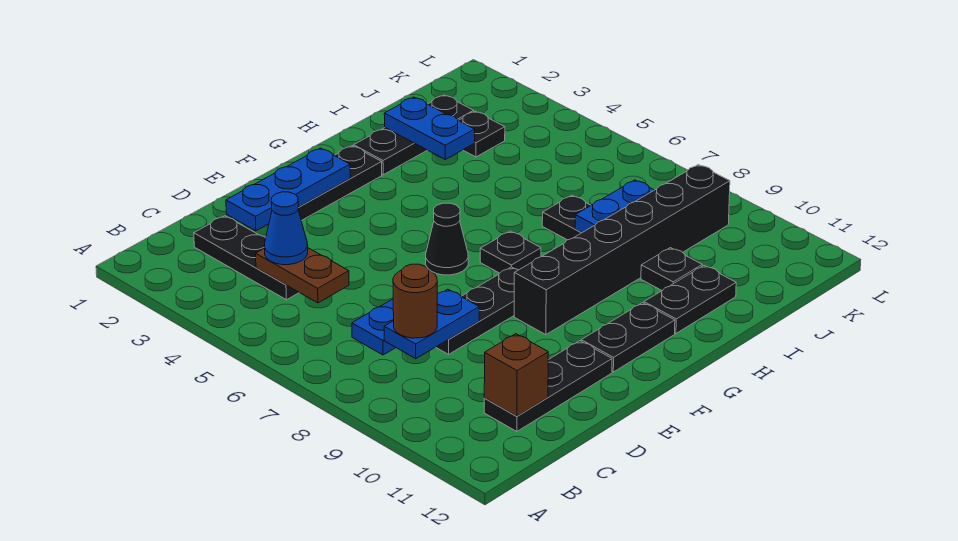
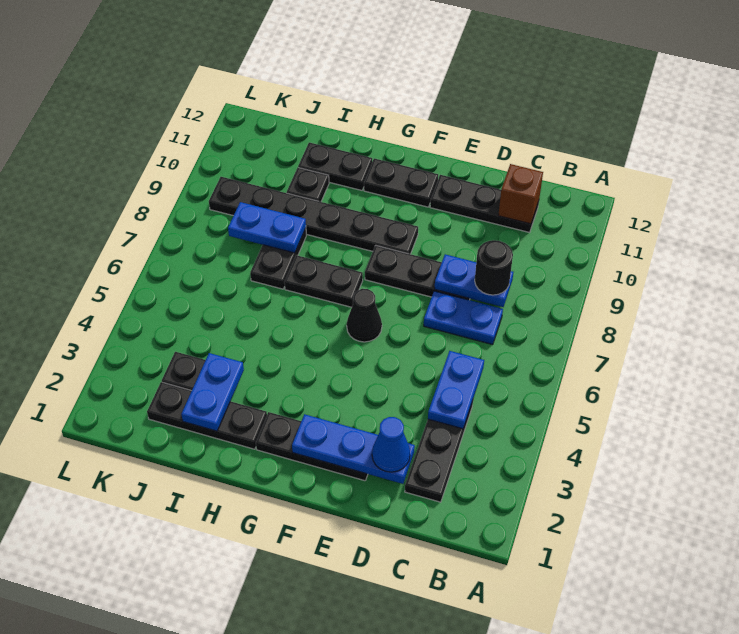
brown plate C4:C5 level 2 -> blue plate C4:C5 level 2
blue cone C4 level 3 -> blue cone D2 level 3
brown round brick C8 level 3 -> black round brick C8 level 3
black brick F9:K9 level 1 -> black plate F9:K9 level 1
black plate G7 level 1 -> black plate G7:H7 level 1

